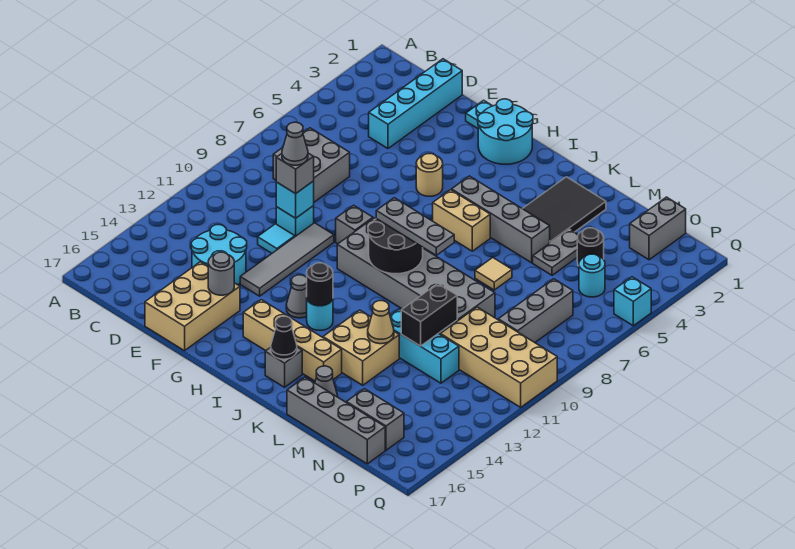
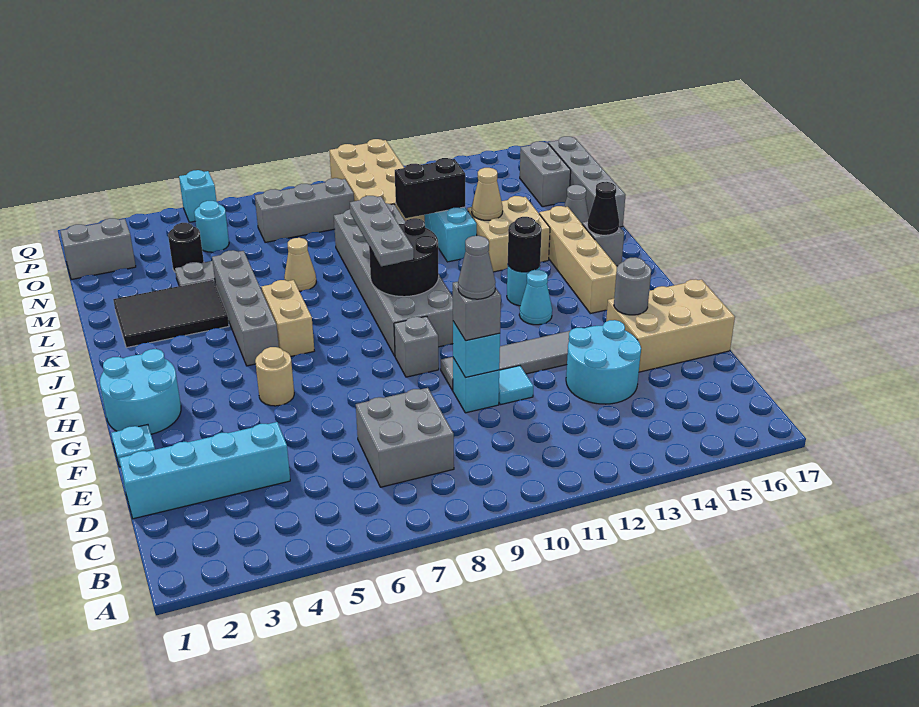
grey cone H13 level 1 -> cyan cone H13 level 1
tan tile L7 level 1 -> tan cone L7 level 1

